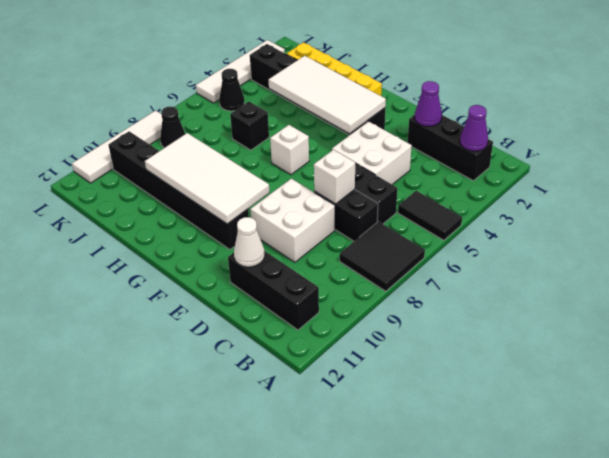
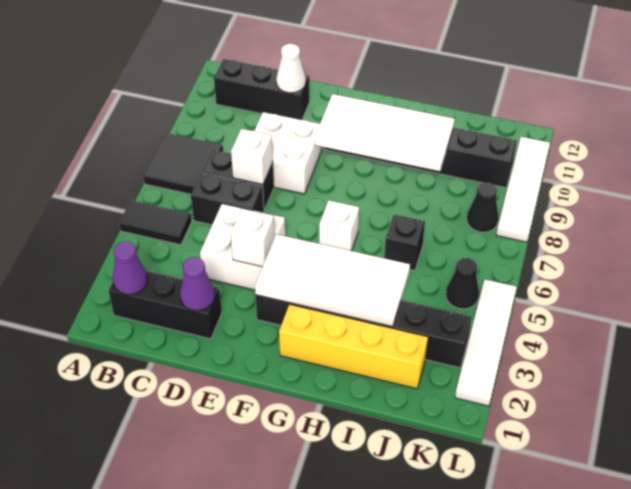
none -> white brick E4 level 2

